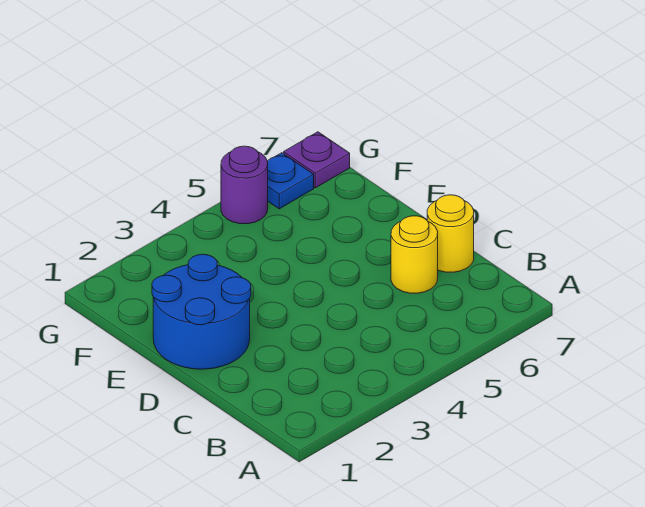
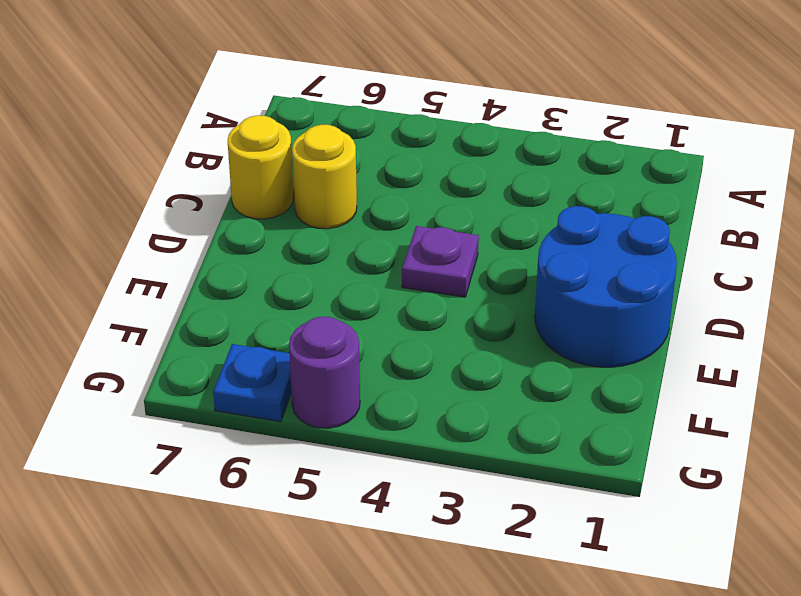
purple plate G7 level 1 -> purple plate D4 level 1

